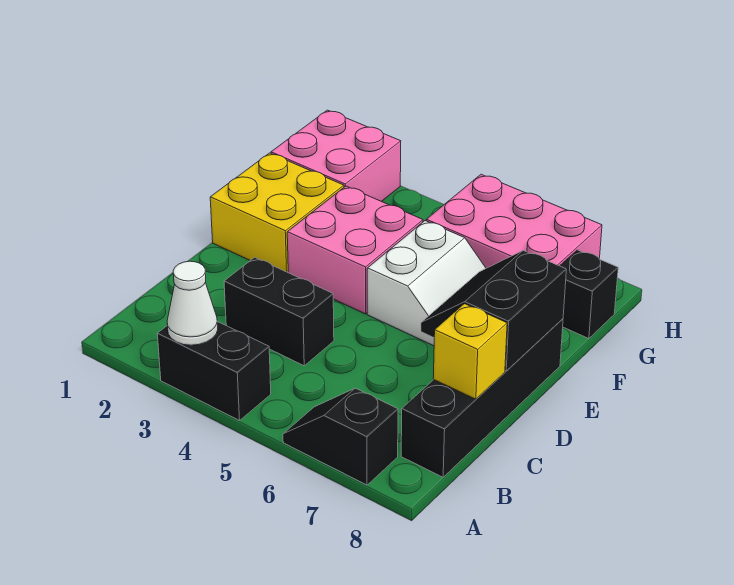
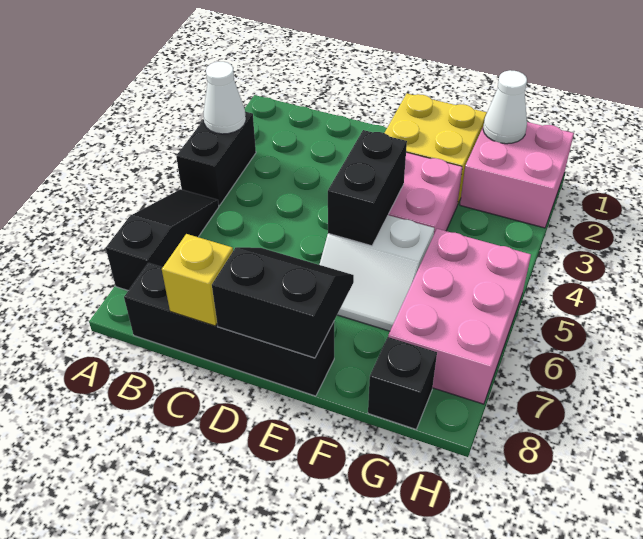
black slope A6:A7 level 1 top 7 -> black slope A5:A7 level 1 top 7
black brick C3:C4 level 1 -> black brick E4:E5 level 2
none -> white cone G1 level 2

